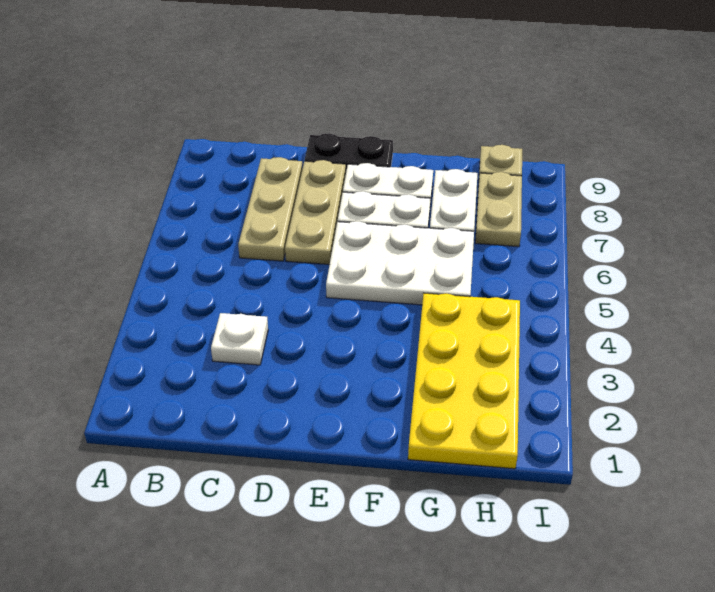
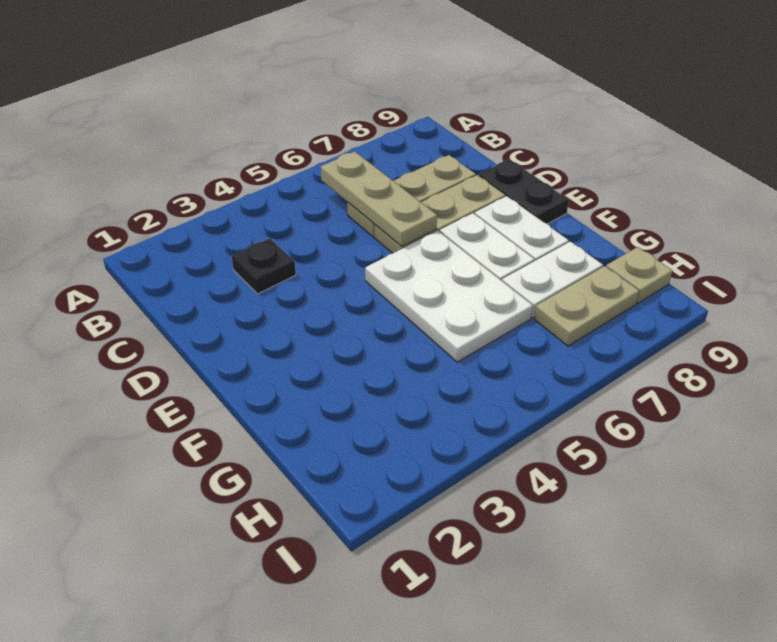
none -> tan plate B6:D6 level 2
white plate C3 level 1 -> black plate C3 level 1
yellow plate G1:H4 level 1 -> none

